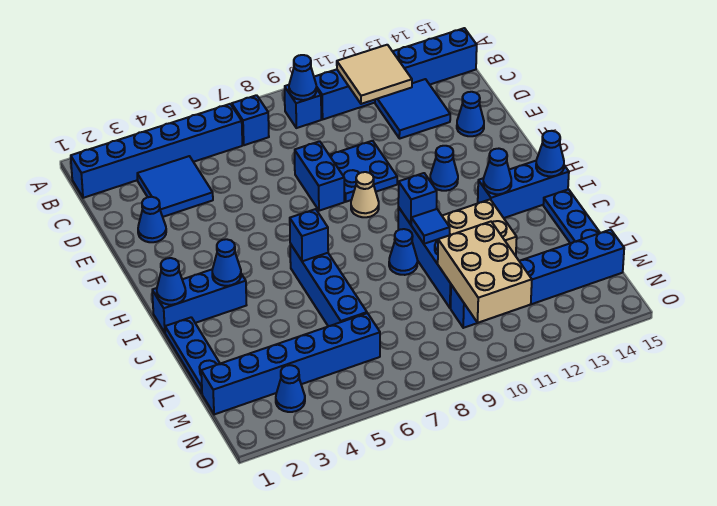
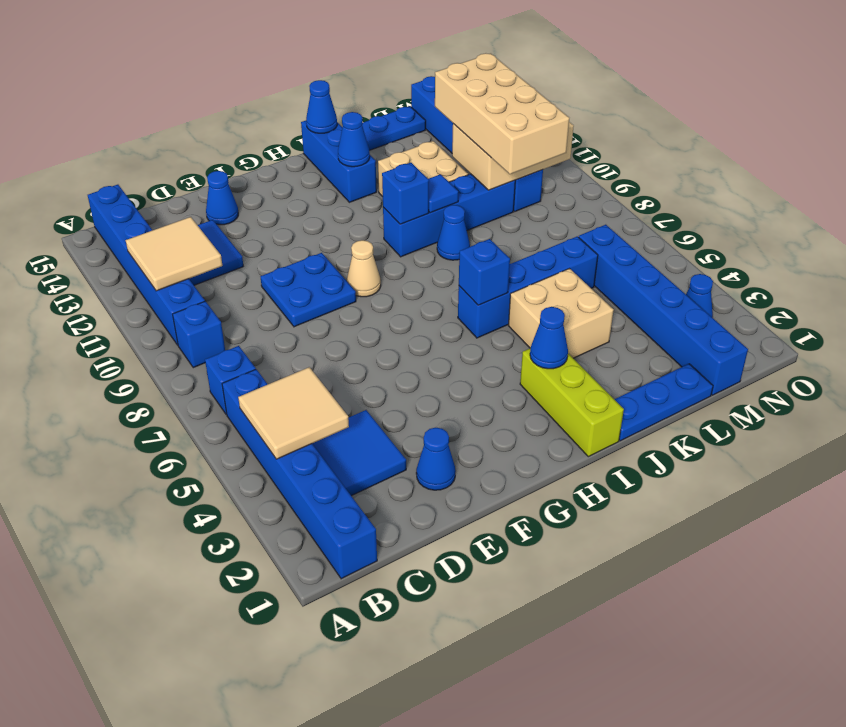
none -> tan tile B4:C5 level 2
blue cone B9 level 2 -> none
blue brick E8:F8 level 1 -> none
blue cone G12 level 1 -> none
blue brick I1:I3 level 1 -> lime brick I1:I3 level 1
blue cone I1 level 2 -> none
none -> tan brick J4:K5 level 1
none -> tan brick L9:M12 level 3

